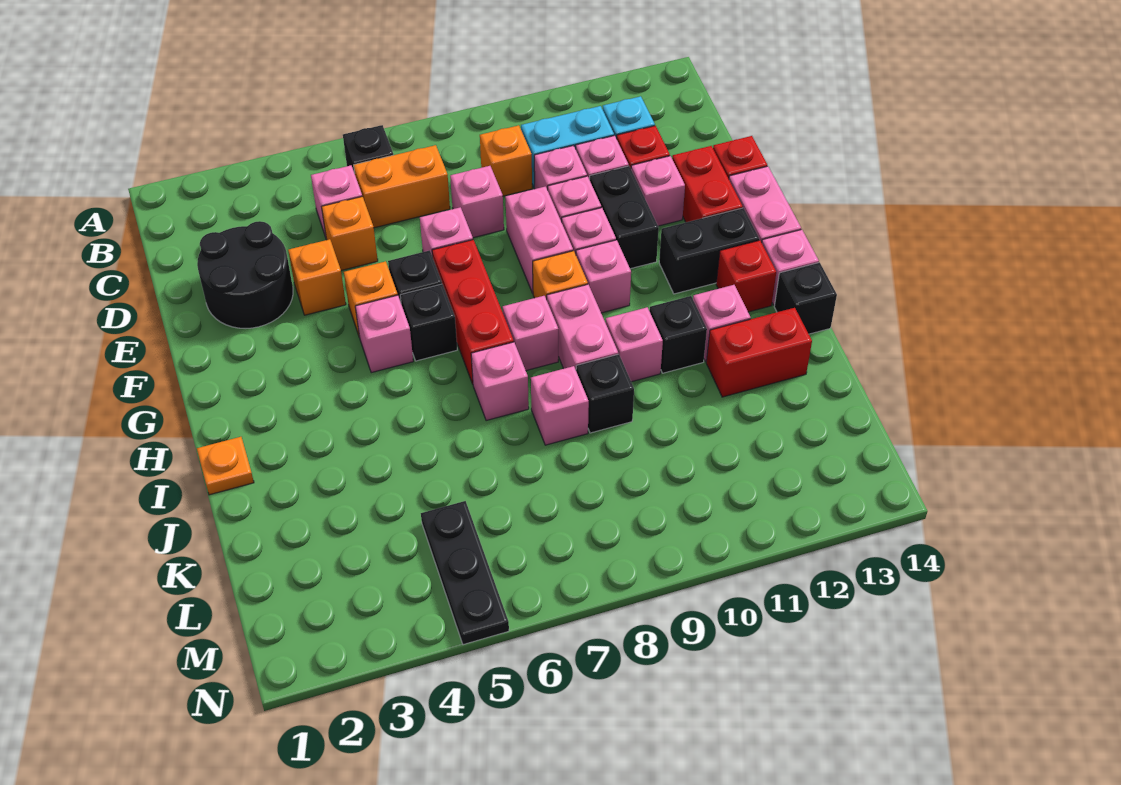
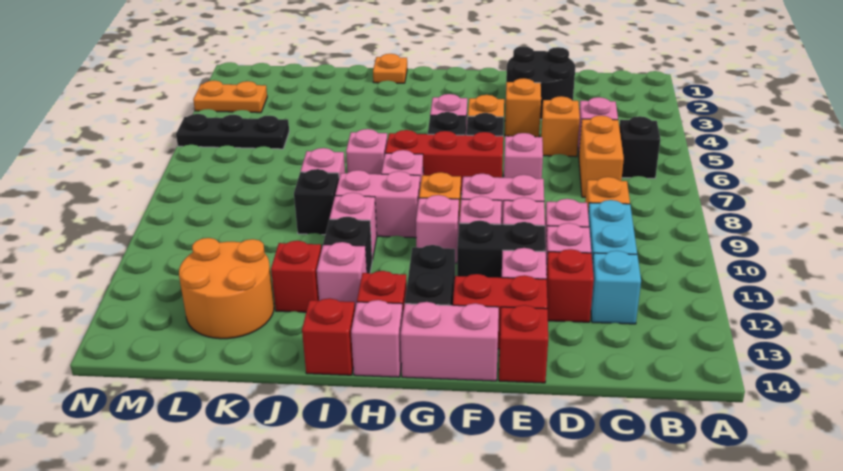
pink brick D8 level 1 -> none
black brick I14 level 1 -> red brick I14 level 1
red brick J12:J13 level 1 -> red brick J12 level 1
none -> orange round brick K12:L13 level 1
none -> orange plate M3:N3 level 1

